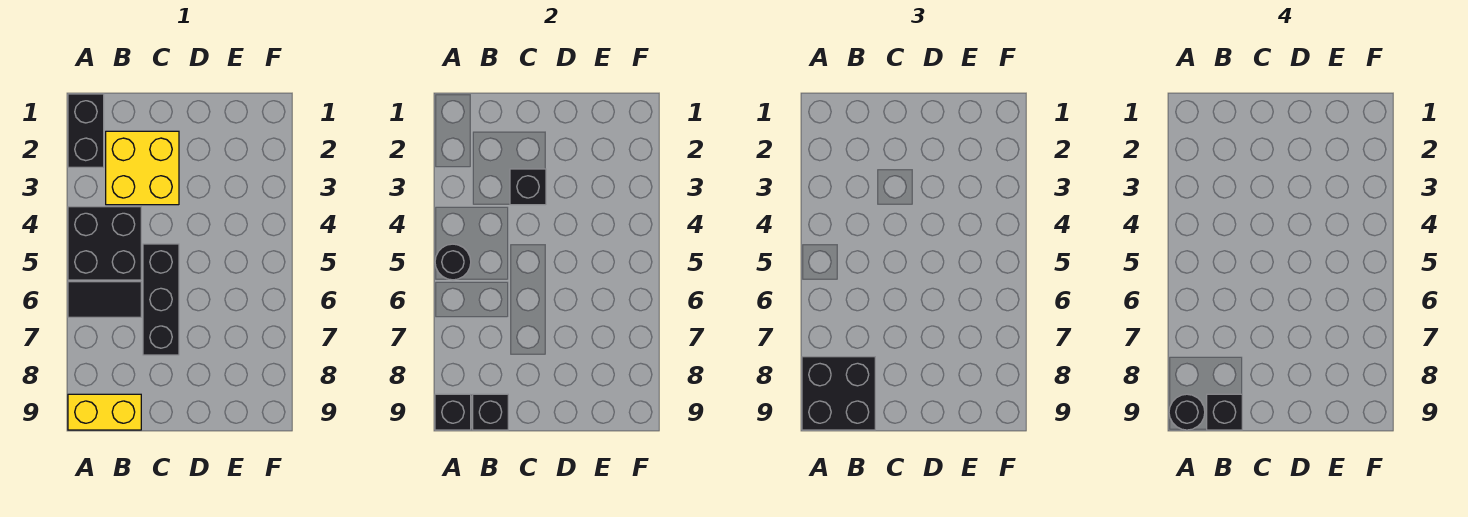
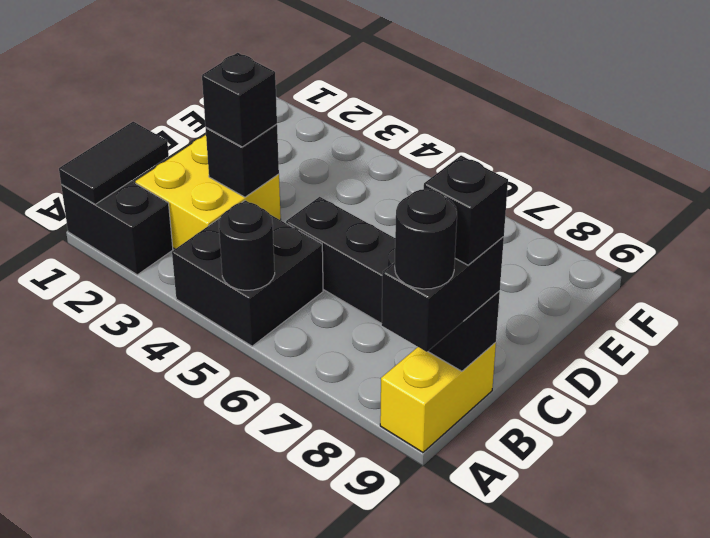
black tile A6:B6 level 1 -> black tile A1:B1 level 2
black brick A8:B9 level 3 -> black brick A9:B9 level 3
black brick A9 level 2 -> black brick C3 level 3

